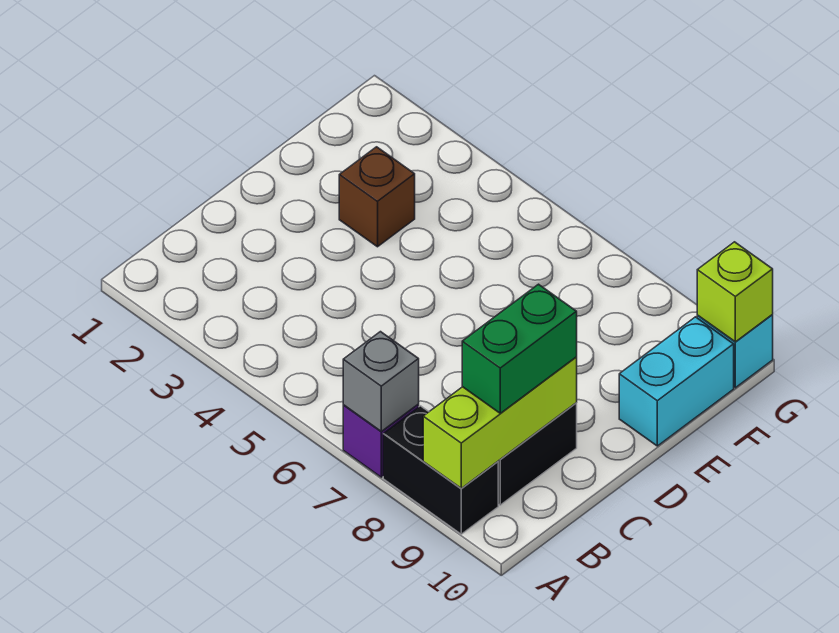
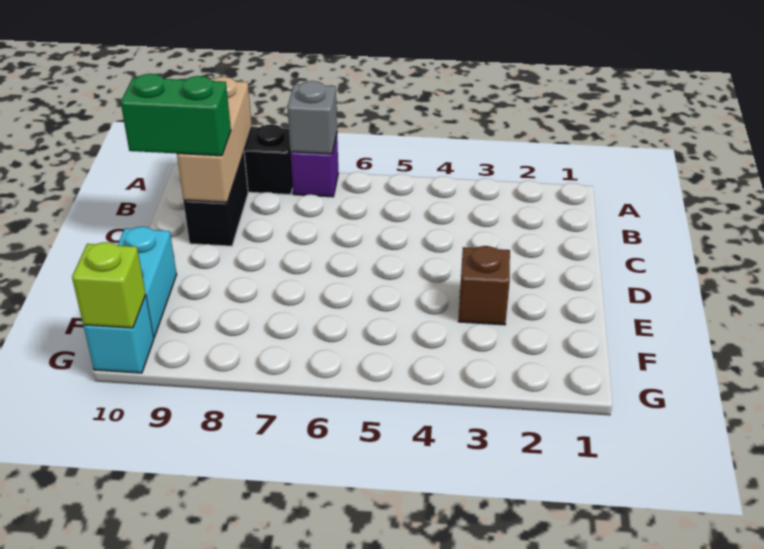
lime brick A9:C9 level 2 -> tan brick A9:C9 level 2
green brick B9:C9 level 3 -> green brick C9:C10 level 3

